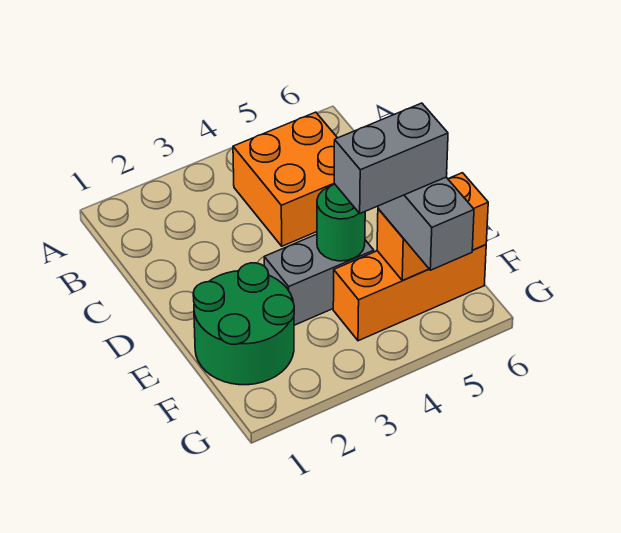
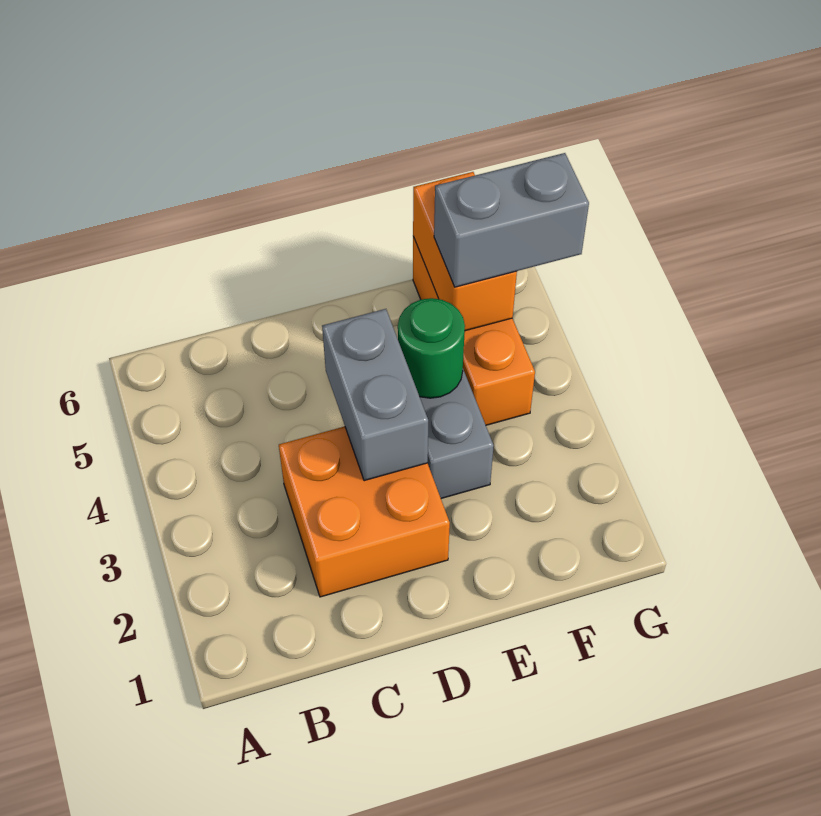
orange brick B4:C5 level 1 -> orange brick C2:D3 level 1
green round brick E1:F2 level 1 -> none
grey brick F4:F5 level 4 -> grey brick D3:D4 level 2

